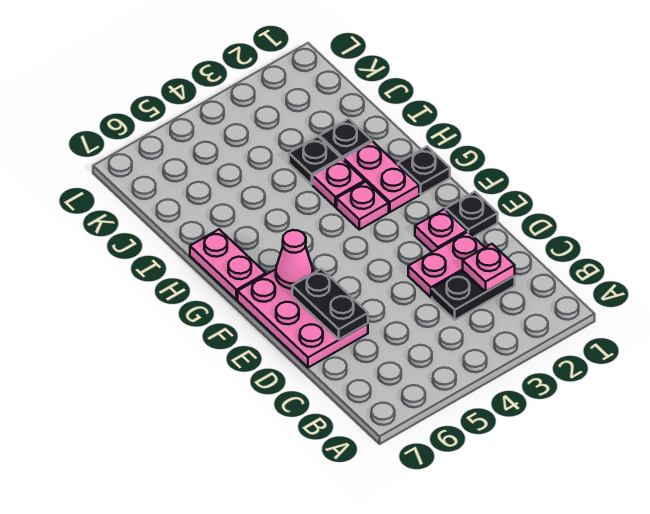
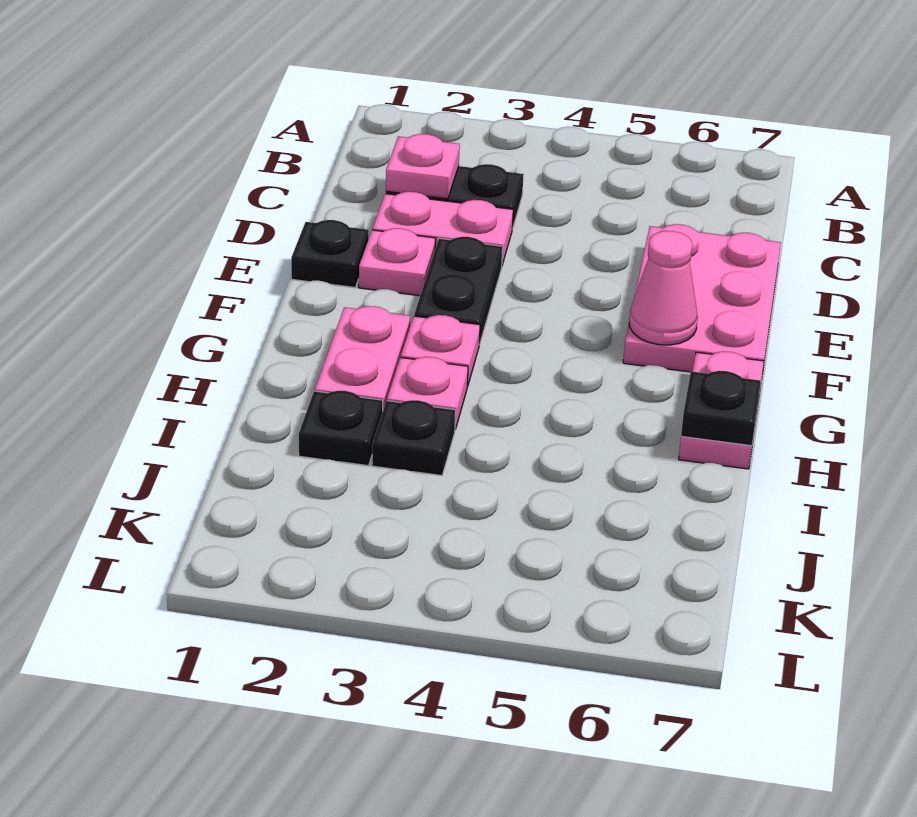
black plate D6:E6 level 2 -> black plate E3:F3 level 1
black plate G1 level 1 -> black plate H7 level 2

